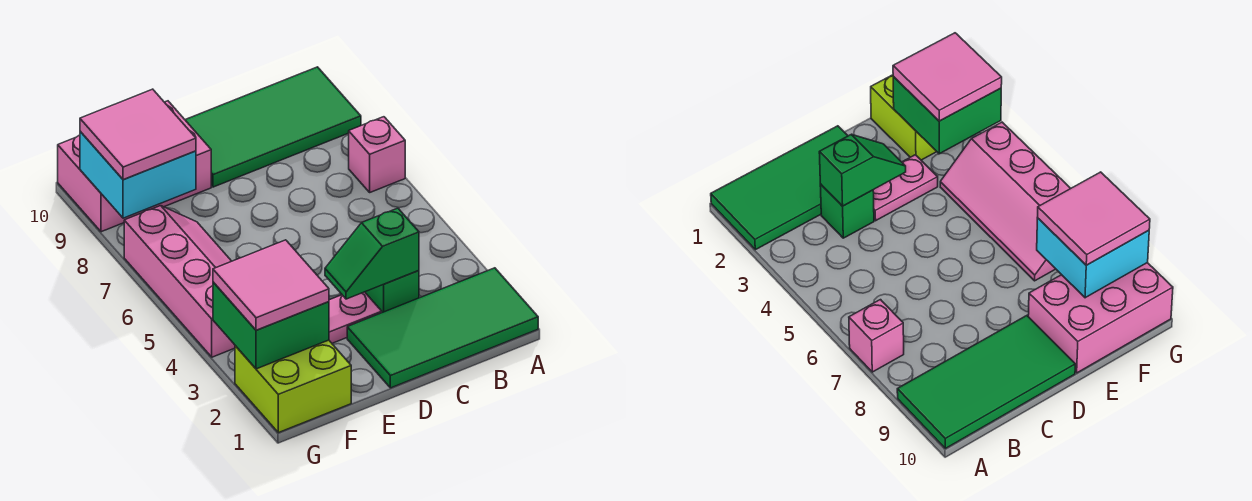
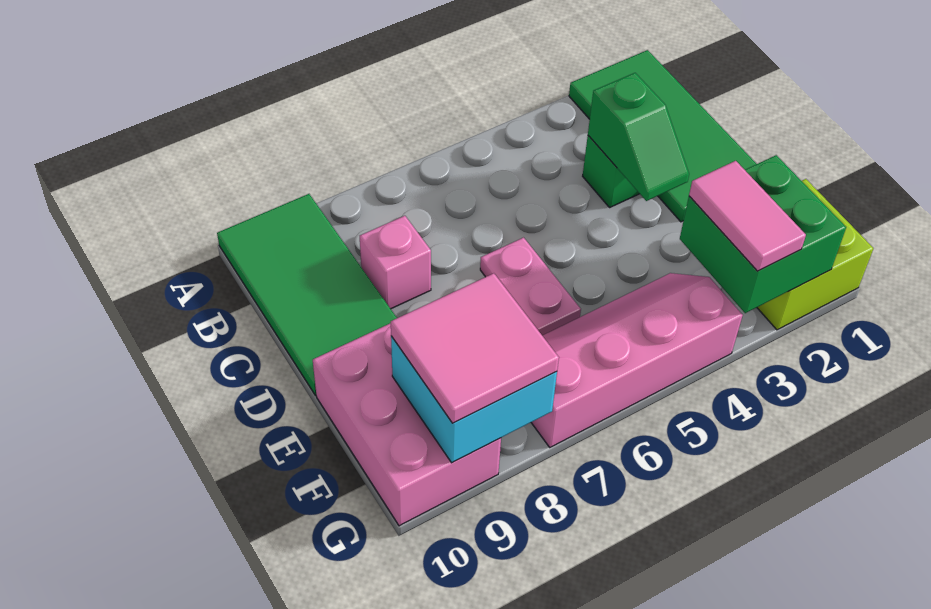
pink brick A7 level 1 -> pink brick C8 level 1
pink plate D3:E3 level 1 -> pink plate D6:E6 level 1
pink tile F2:G3 level 3 -> pink tile F3:G3 level 3

